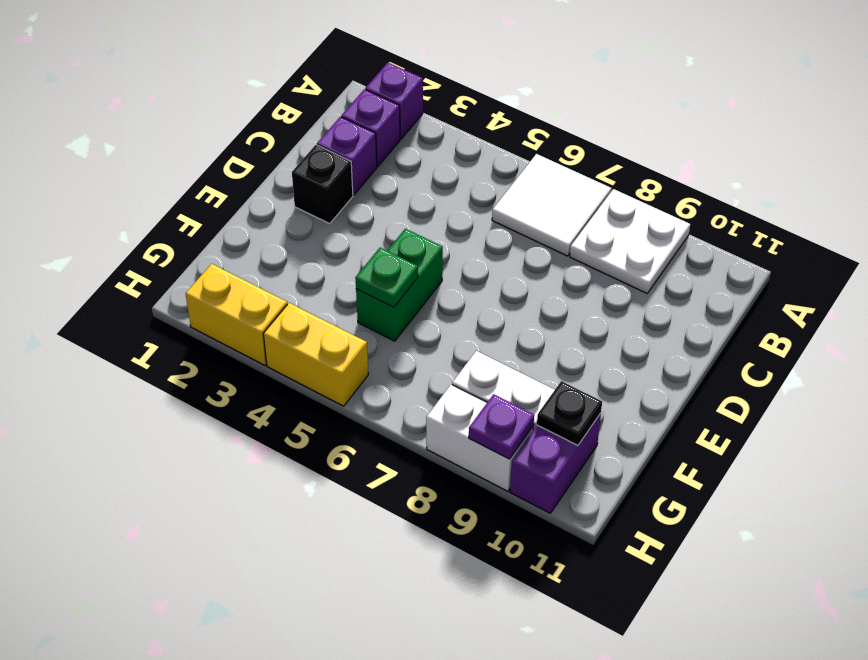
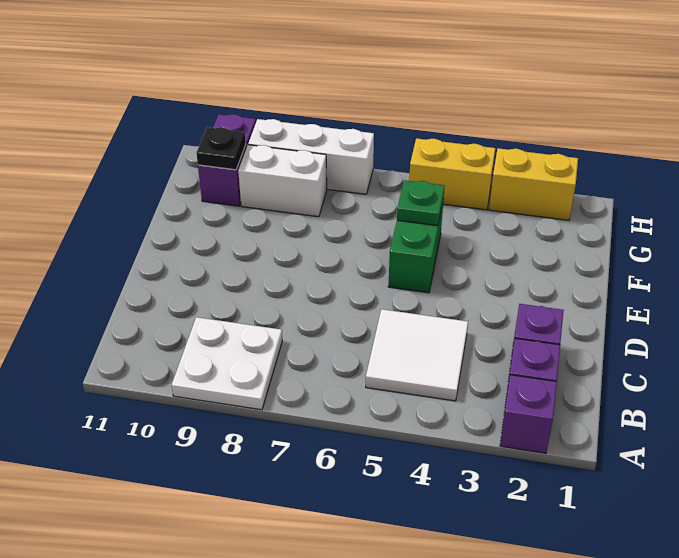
white tile A6:B7 level 1 -> white tile B4:C5 level 1
black brick D2 level 1 -> none
white brick H8:H9 level 1 -> white brick H7:H9 level 1
purple plate H9 level 2 -> none

